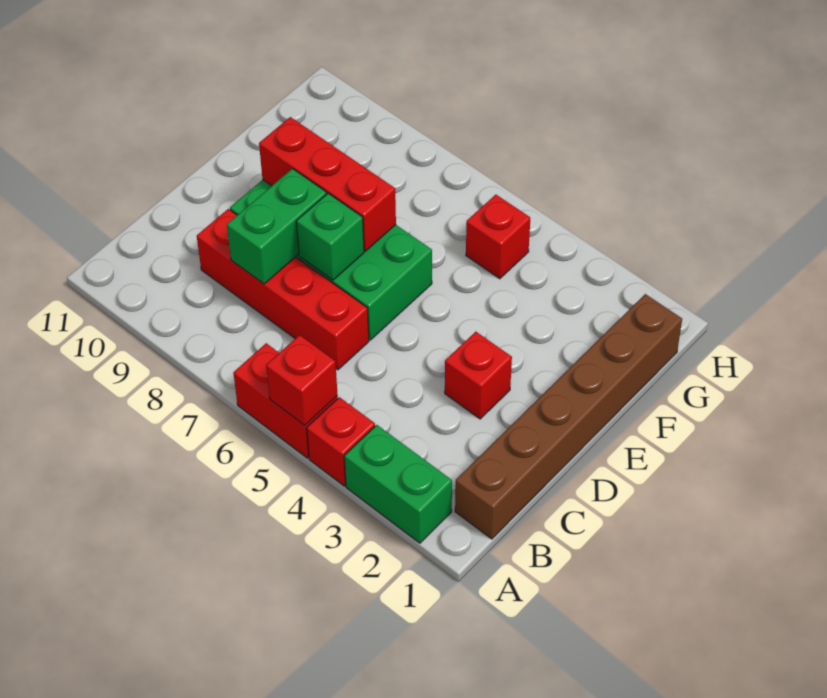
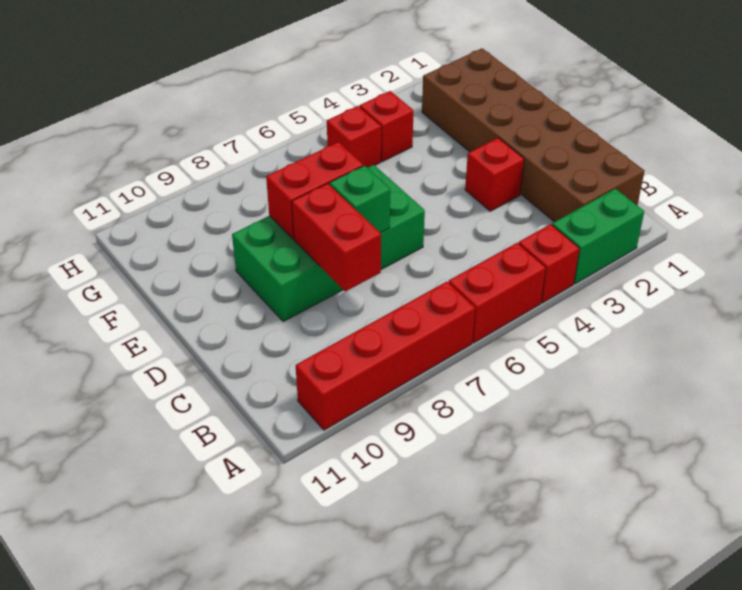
red brick A5 level 2 -> red brick G4 level 1
brown brick B1:G1 level 1 -> brown brick B1:G2 level 1
red brick C6:C9 level 1 -> red brick A7:A10 level 1
green brick C8:D8 level 2 -> red brick C8:D8 level 2
red brick E7:E9 level 2 -> red brick E7:E8 level 2

